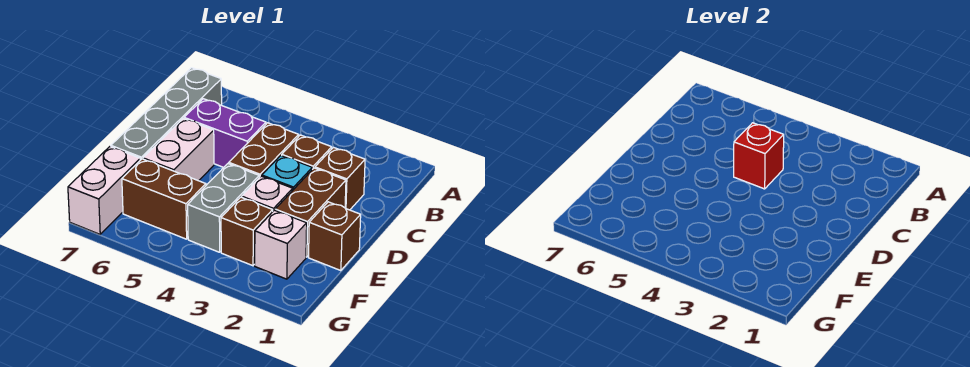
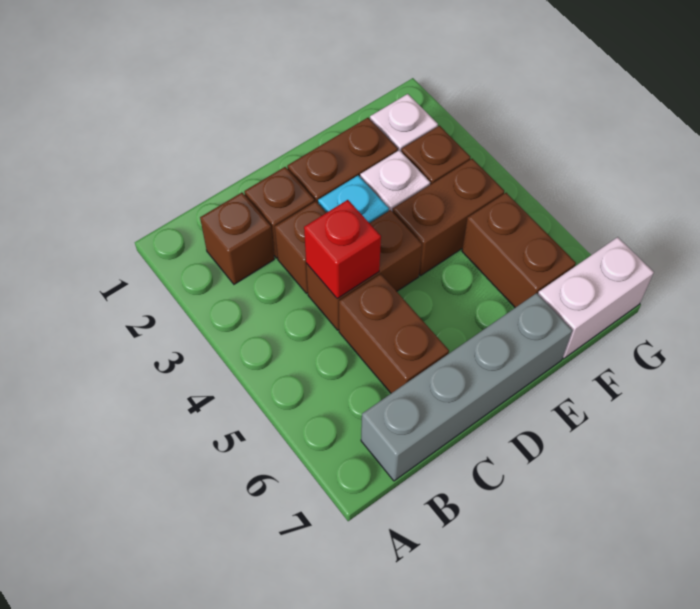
purple brick C5:C6 level 1 -> brown brick C5:C6 level 1
white brick D6:E6 level 1 -> none
brown brick E1 level 1 -> brown brick B2 level 1
grey brick E4:F4 level 1 -> brown brick E4:F4 level 1

